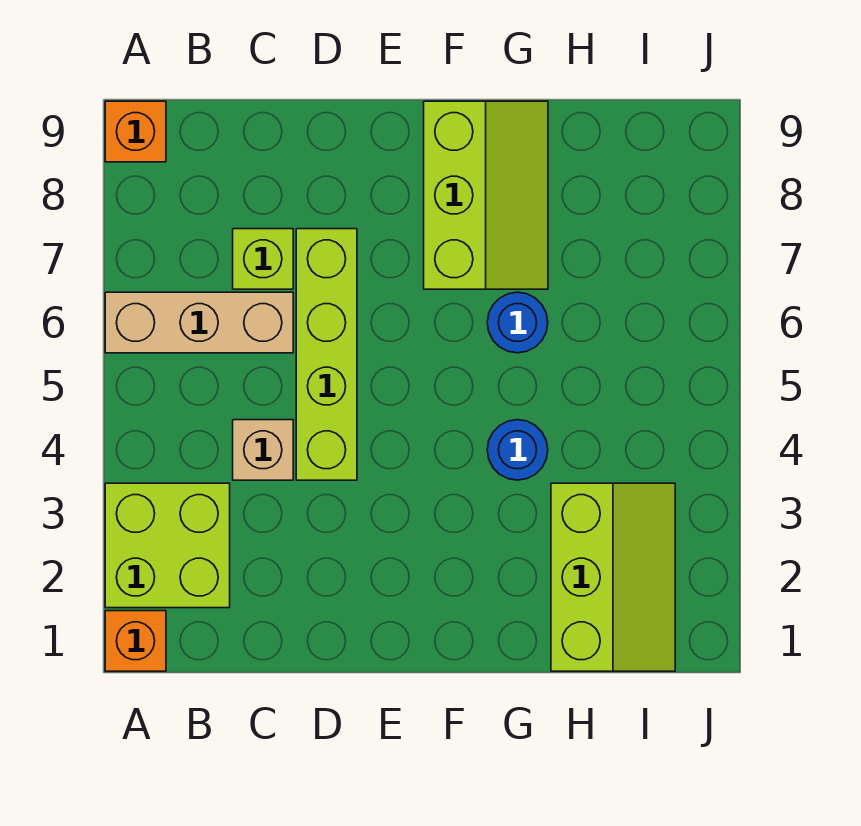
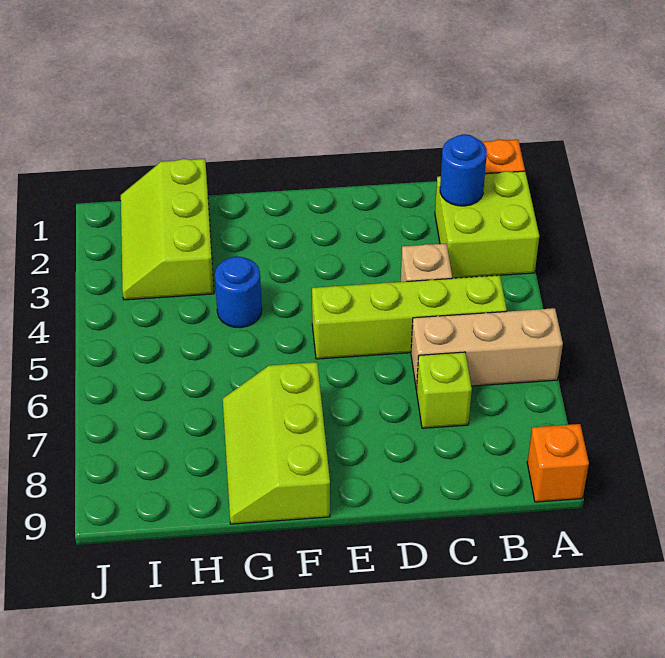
lime brick D4:D7 level 1 -> lime brick B5:E5 level 1
blue round brick G6 level 1 -> blue round brick B2 level 2

